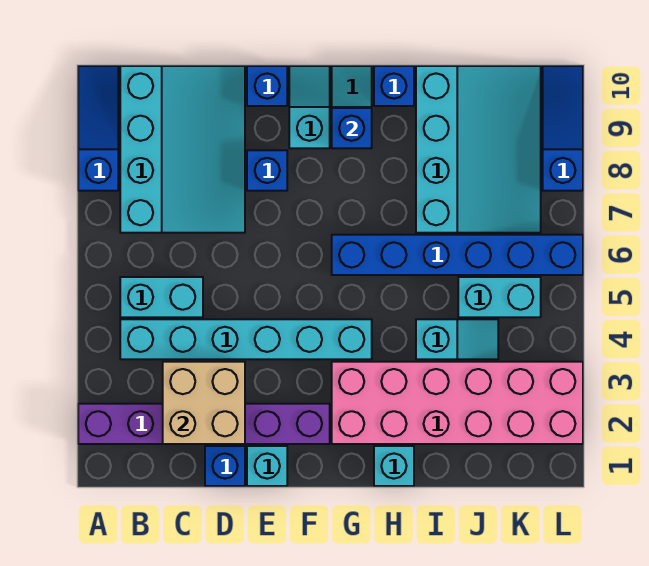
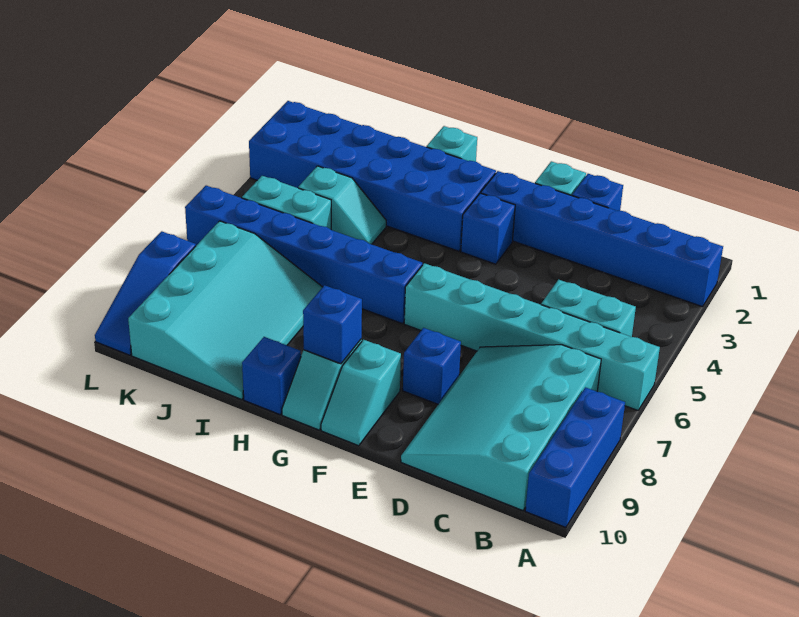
purple brick A2:F2 level 1 -> blue brick A2:F2 level 1
blue slope A8:A10 level 1 top 8 -> blue brick A8:A10 level 1
cyan brick B4:G4 level 1 -> cyan brick A6:F6 level 1
tan brick C2:D3 level 2 -> none
blue brick E10 level 1 -> blue brick F3 level 1
pink brick G2:L3 level 1 -> blue brick G2:L3 level 1
cyan slope I4:J4 level 1 top I -> cyan slope I4:J4 level 1 top J
cyan slope I7:K10 level 1 top I -> cyan slope I7:K10 level 1 top K

